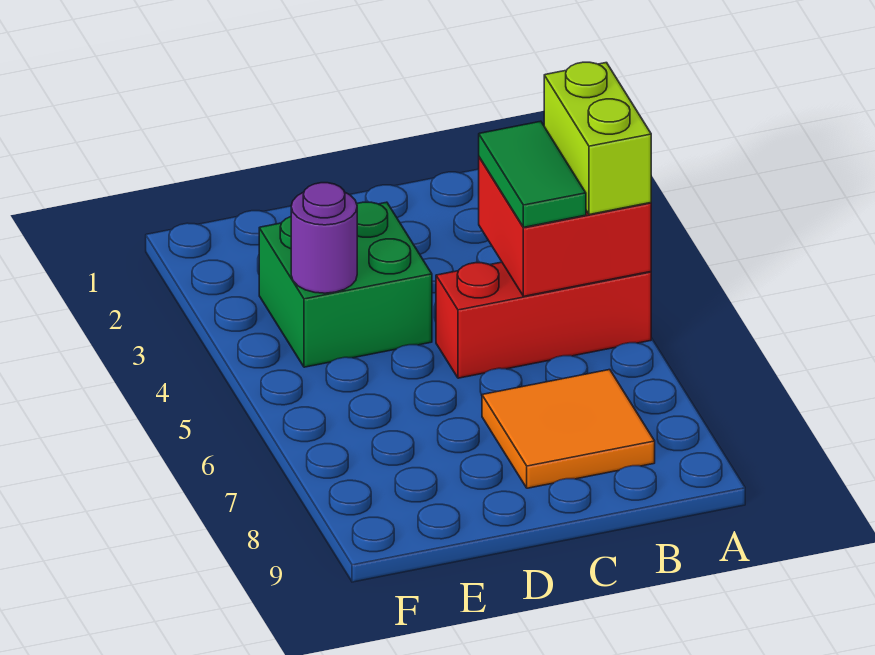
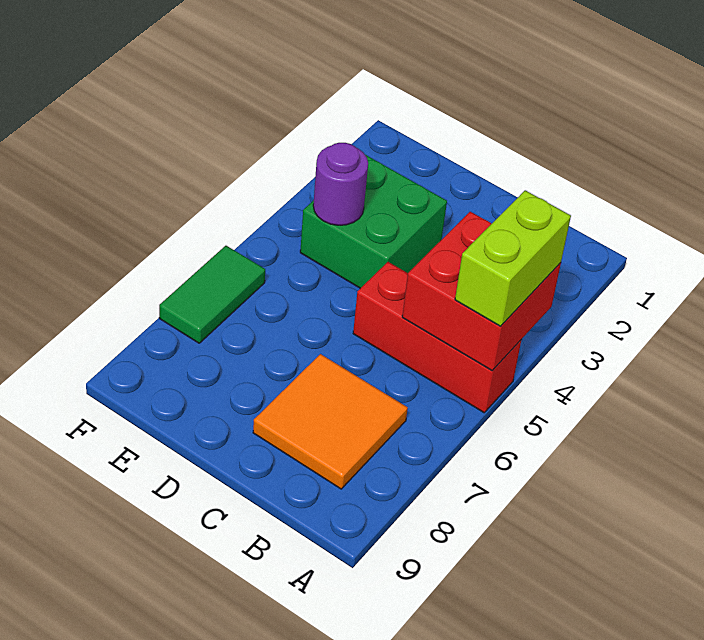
green tile B4:B5 level 3 -> green tile F6:F7 level 1

